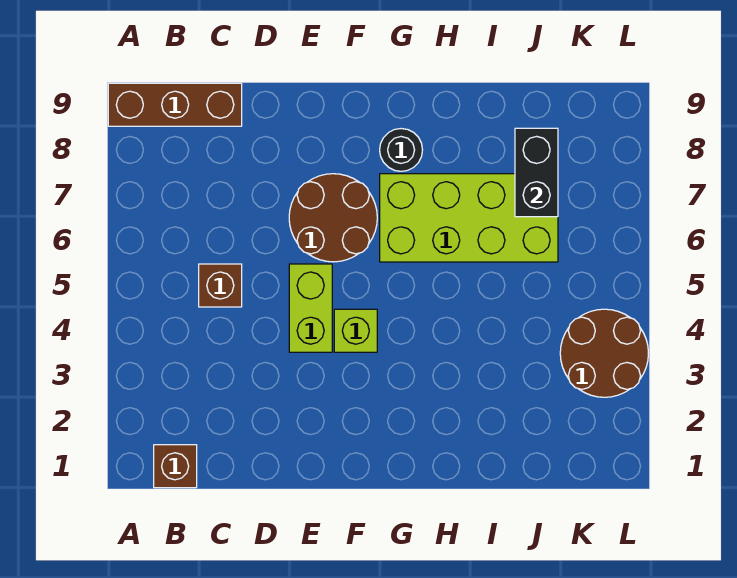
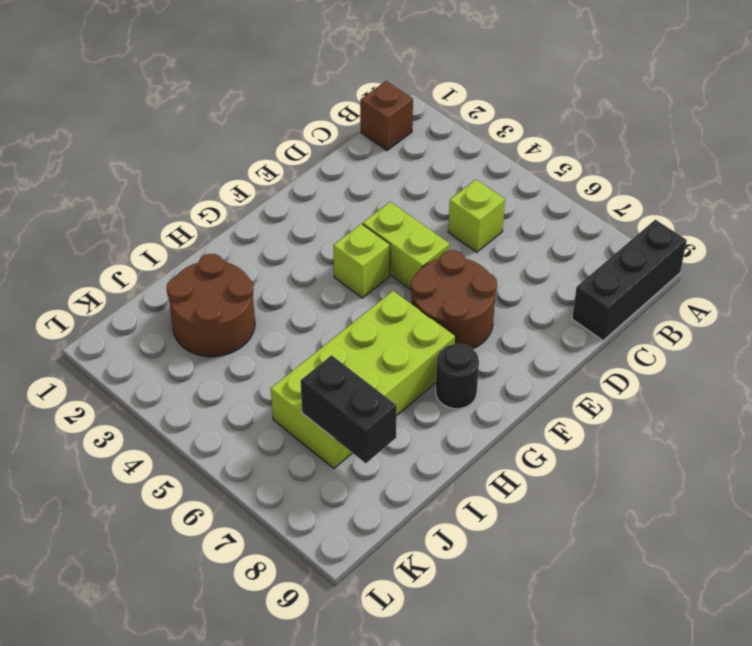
brown brick A9:C9 level 1 -> black brick A9:C9 level 1
brown brick C5 level 1 -> lime brick C5 level 1
brown round brick K3:L4 level 1 -> brown round brick I2:J3 level 1

